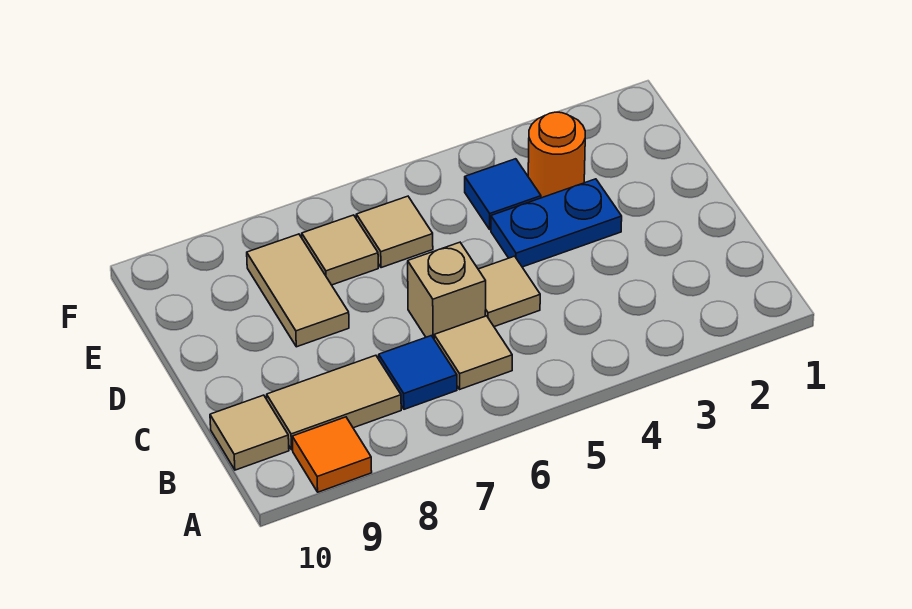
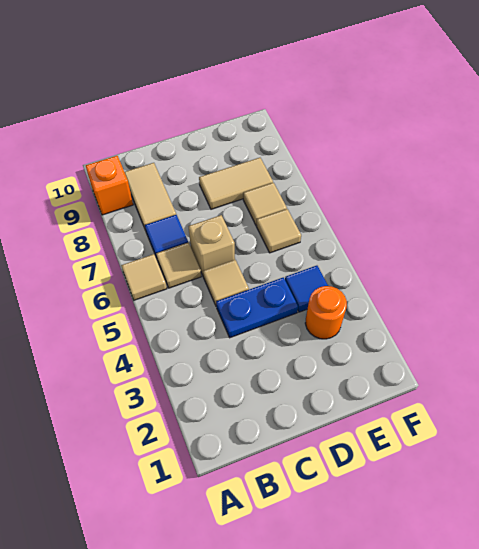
orange tile A9 level 1 -> orange brick A9 level 1
tan tile B10 level 1 -> tan tile A6 level 1
blue plate D3:D4 level 1 -> blue plate C4:D4 level 1

